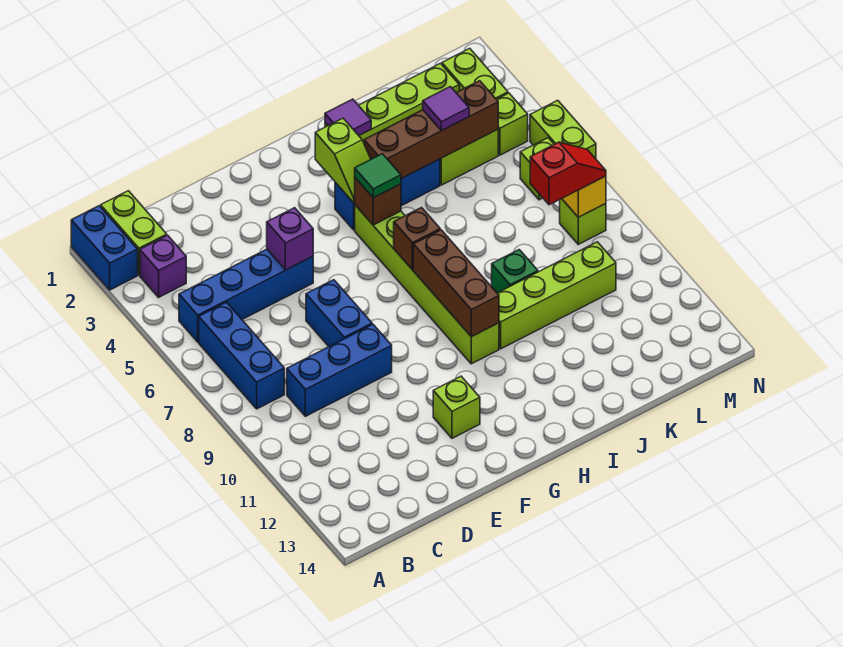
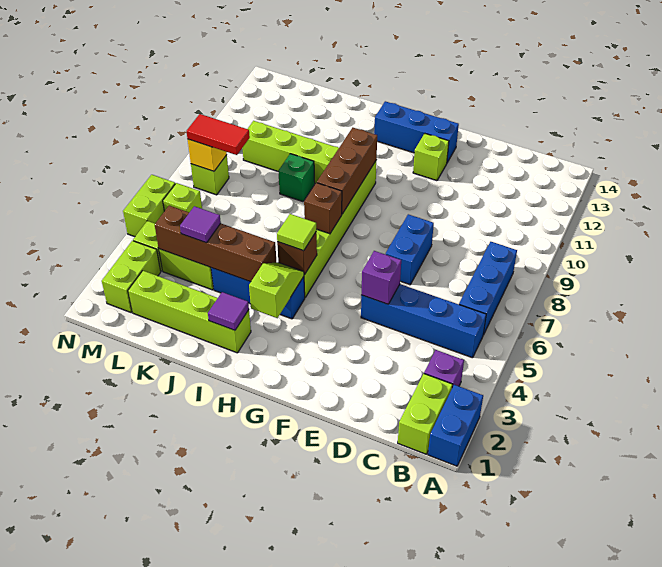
blue brick C9:E9 level 1 -> blue brick F13:H13 level 1
green tile H5 level 3 -> lime tile H5 level 3
red slope L8:M8 level 3 top L -> red tile L8:M8 level 3

